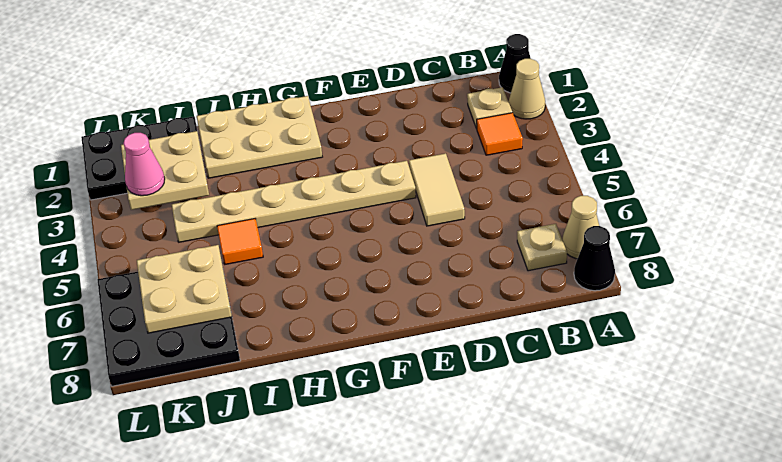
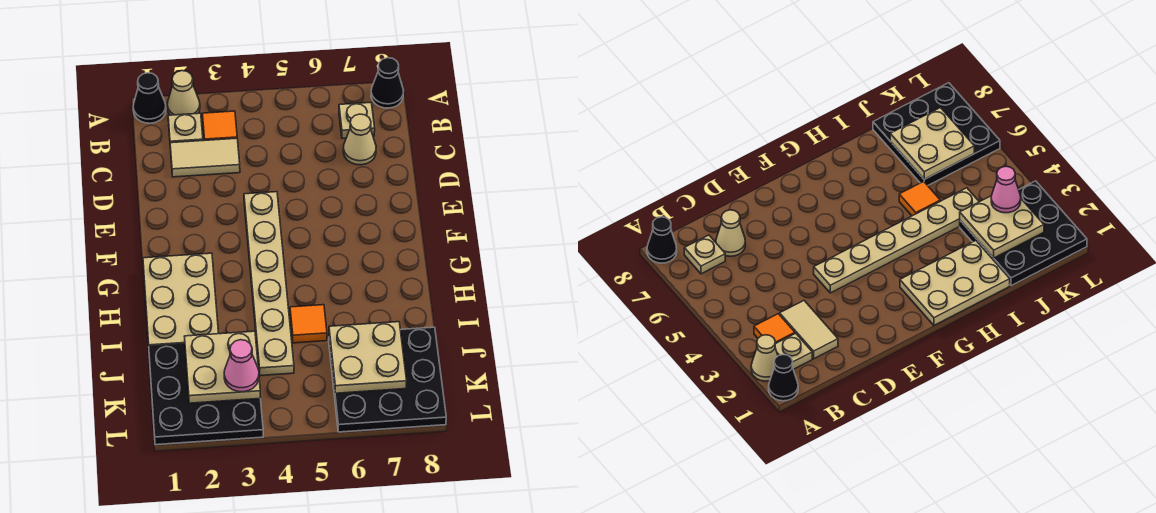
tan cone A7 level 1 -> tan cone C7 level 1
tan tile D4:D5 level 1 -> tan tile C2:C3 level 1
black plate J1:L2 level 1 -> black plate J1:L3 level 1

